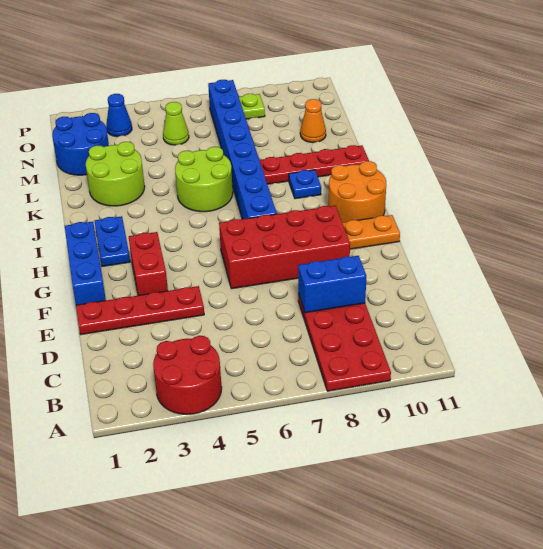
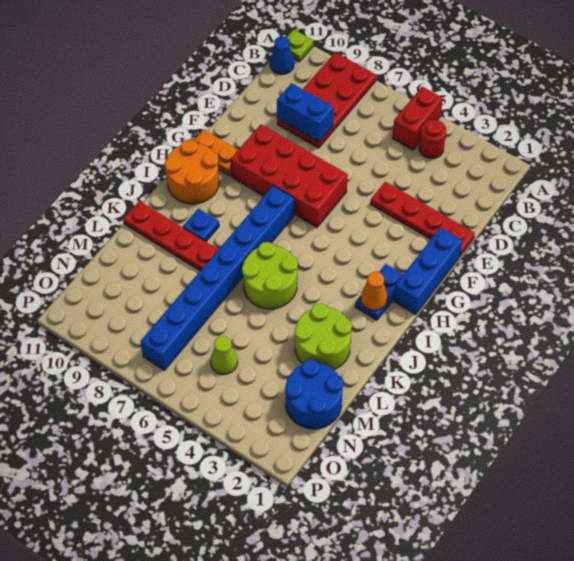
red round brick A3:B4 level 1 -> red round brick B4 level 1
red brick F3:G3 level 1 -> red brick A5:B5 level 1
orange cone M10 level 1 -> orange cone I2 level 2
blue cone O3 level 1 -> blue cone B11 level 1
lime plate O8 level 1 -> lime plate A11 level 1

